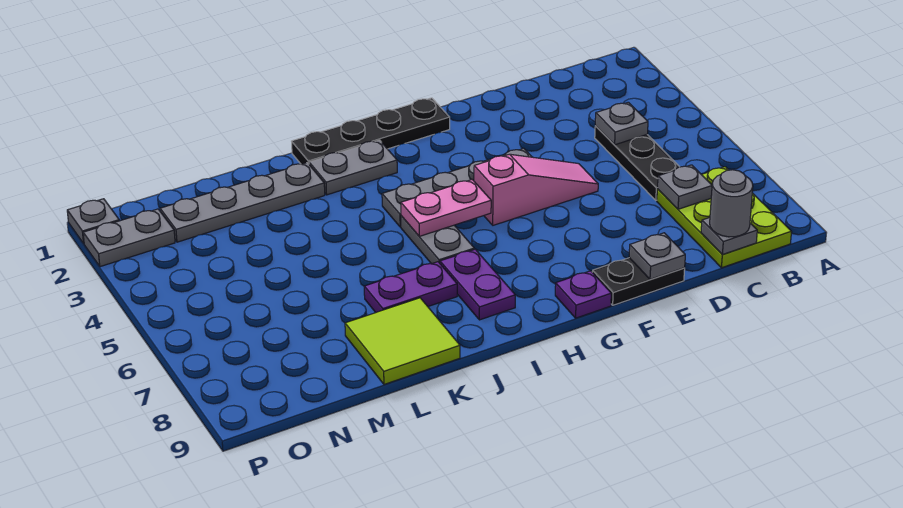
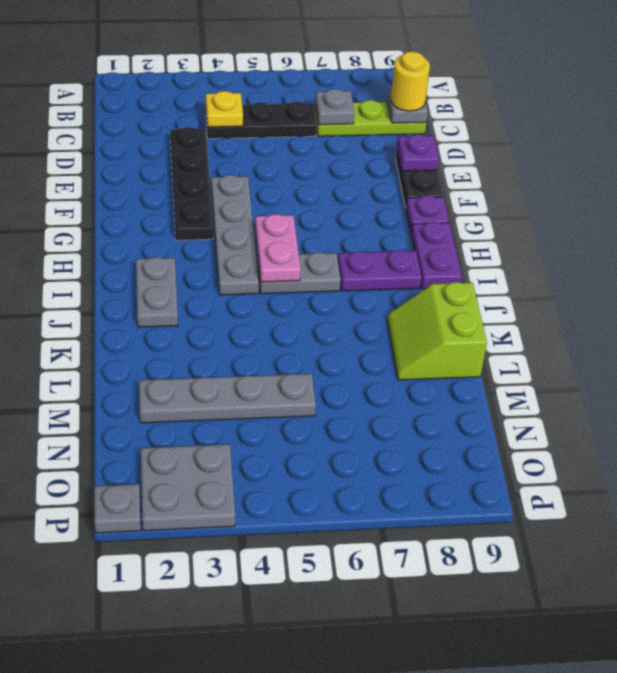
lime plate B7:C9 level 1 -> lime plate C7:C9 level 1
grey plate C4 level 2 -> yellow plate C4 level 2
grey round brick C9 level 3 -> yellow round brick C9 level 3
pink slope E5:G5 level 1 top G -> none
grey plate E9 level 2 -> purple plate E9 level 2
black plate G1:J1 level 1 -> black plate D3:G3 level 1
purple plate J7:K7 level 1 -> purple plate H9:I9 level 1
grey plate K2:N2 level 1 -> grey plate M2:M5 level 1
lime tile K8:L9 level 1 -> lime slope K8:L9 level 1 top 9
grey plate O2:P2 level 1 -> grey plate O2:P3 level 1

